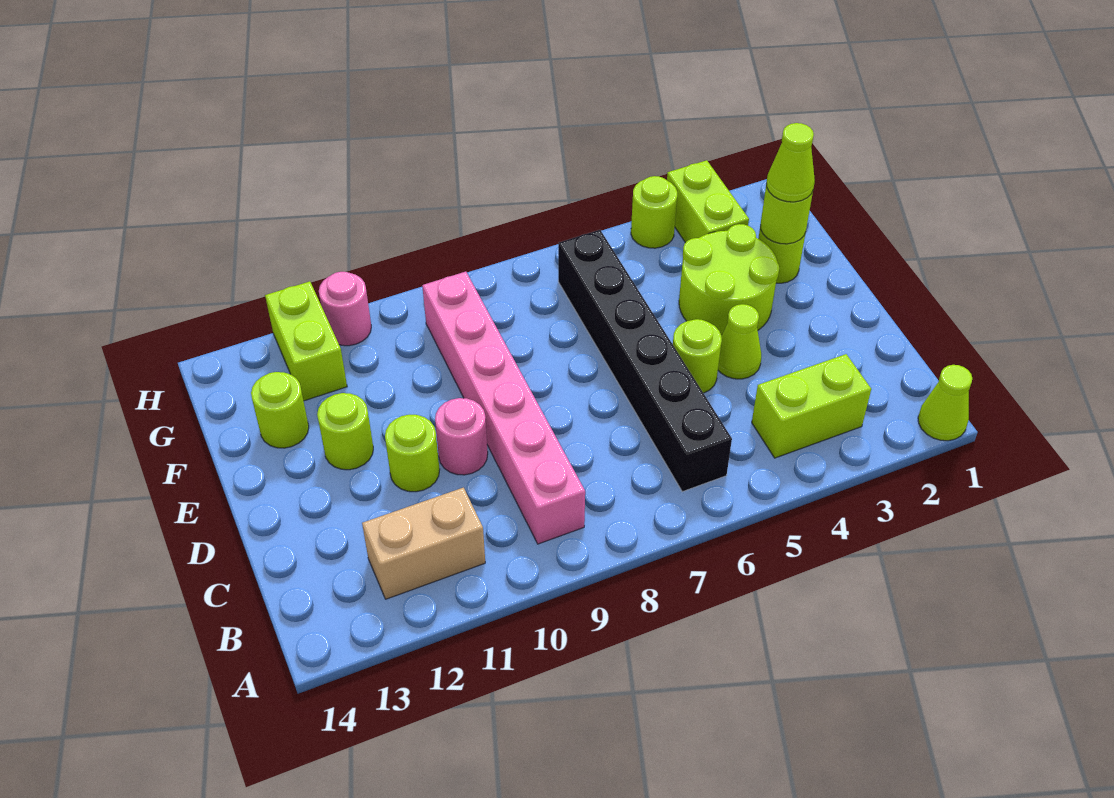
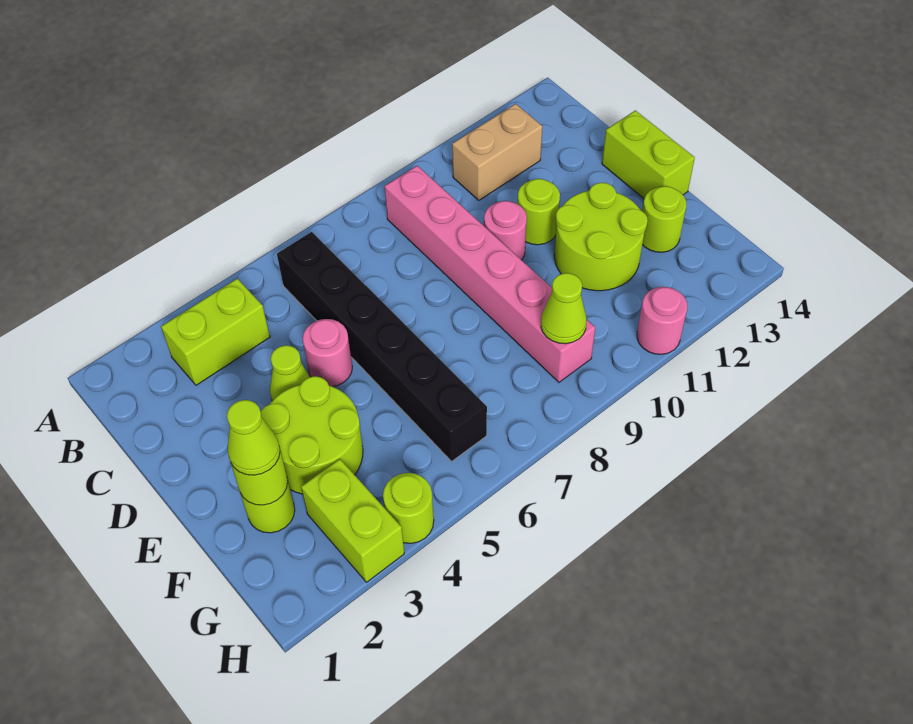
lime cone A1 level 1 -> lime cone G9 level 2
lime round brick D5 level 1 -> pink round brick D5 level 1
lime round brick E12 level 1 -> lime round brick E11:F12 level 1
lime brick G12:H12 level 1 -> lime brick D14:E14 level 1

